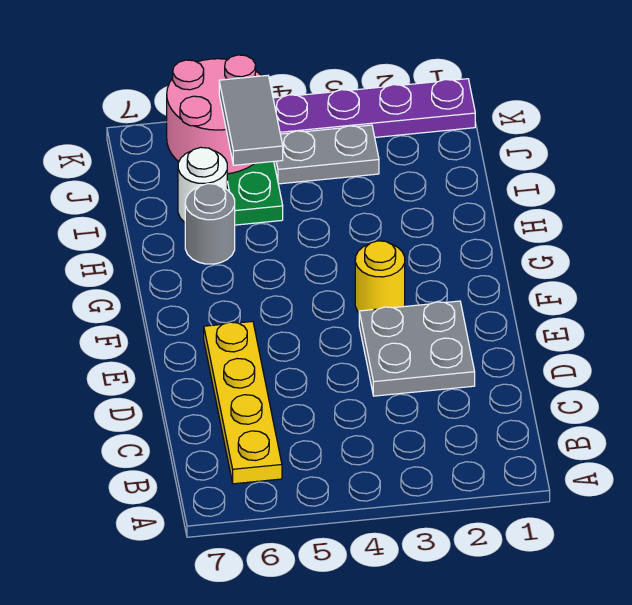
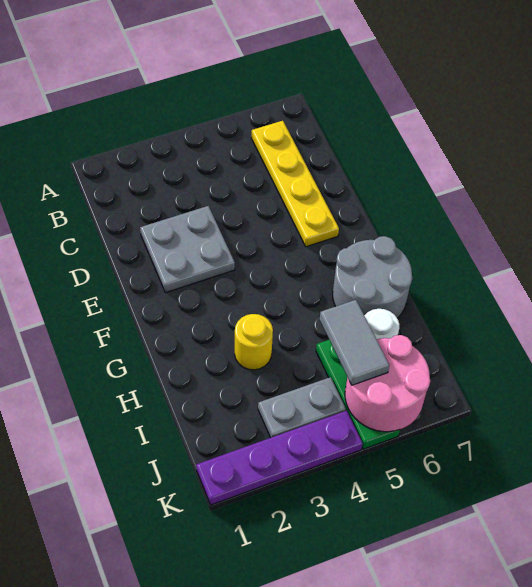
yellow round brick F3 level 1 -> yellow round brick H3 level 1
grey round brick H6 level 1 -> grey round brick G6:H7 level 1

